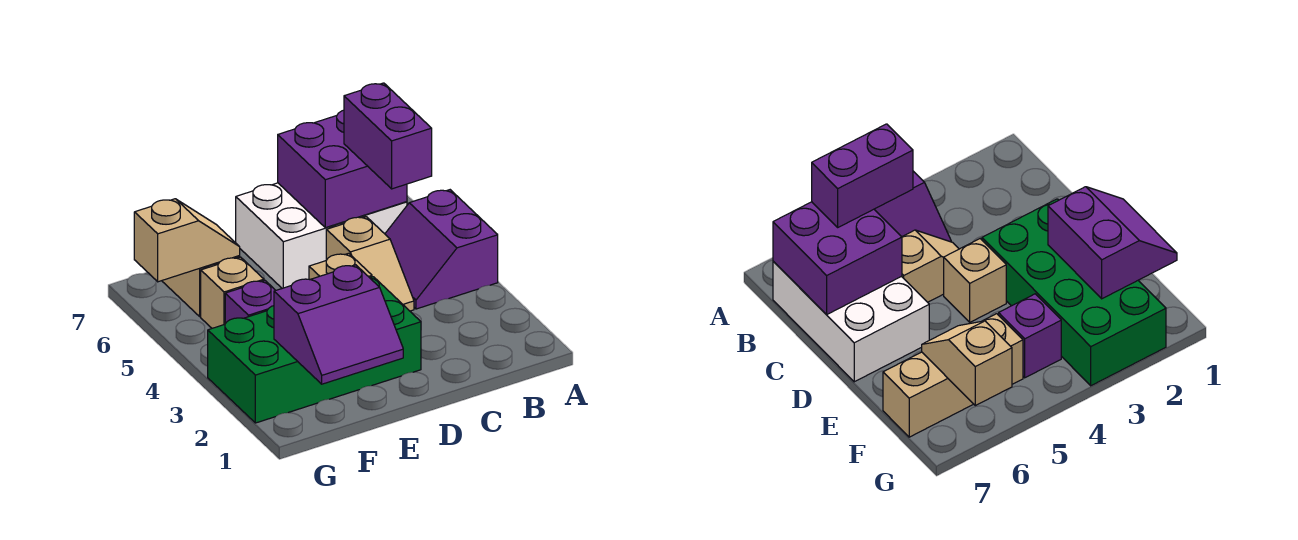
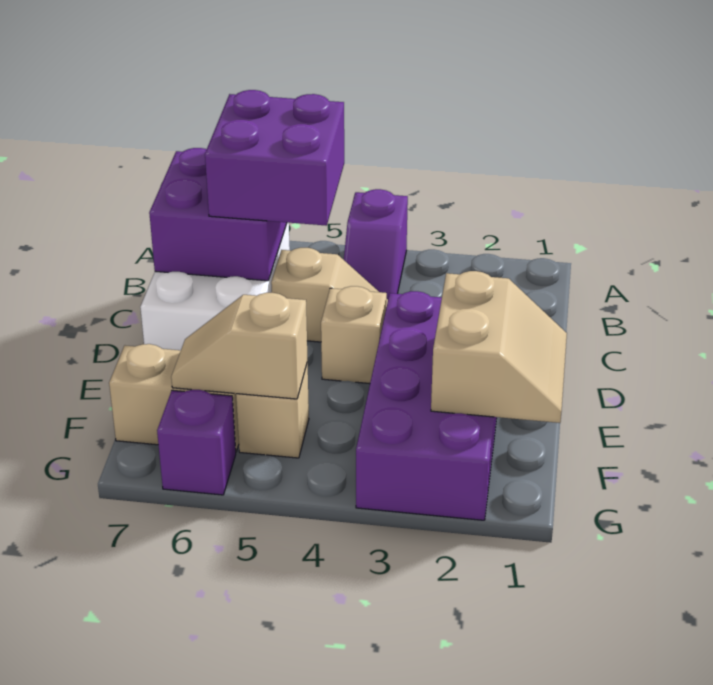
purple slope A4:B5 level 1 top A -> purple slope A4:B4 level 1 top A
purple brick B5:B6 level 3 -> purple brick B5:C6 level 3
green brick D2:G3 level 1 -> purple brick D2:G3 level 1
purple slope E1:F2 level 2 top 2 -> tan slope E1:F2 level 2 top 2
purple brick F4 level 1 -> purple brick G6 level 1
tan slope F6:G6 level 2 top G -> tan slope F5:F6 level 2 top 5

